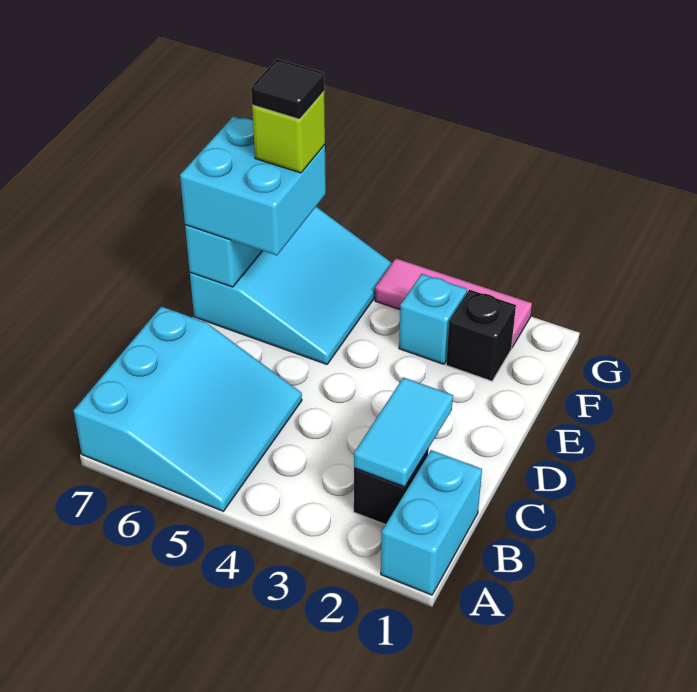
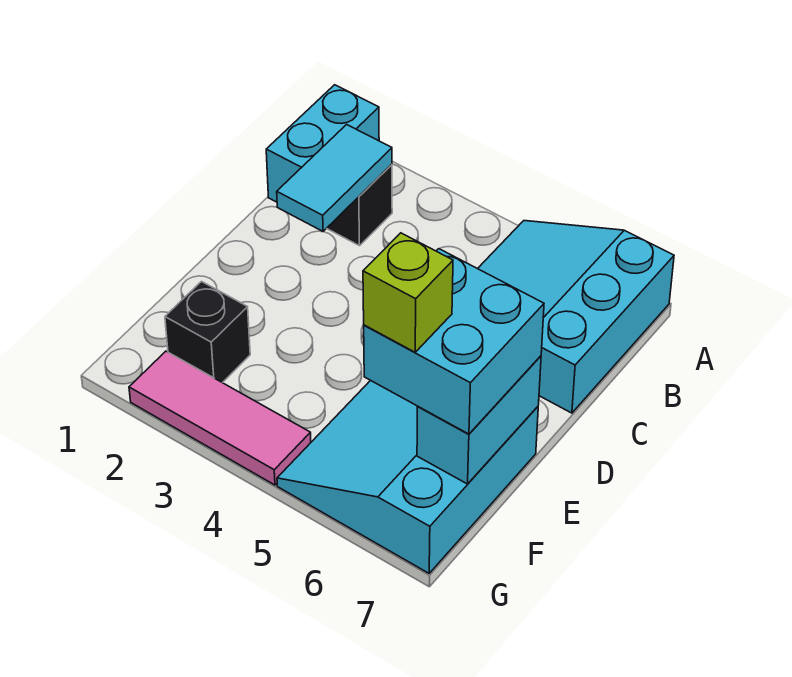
cyan brick F3 level 1 -> none
black tile F6 level 5 -> none

